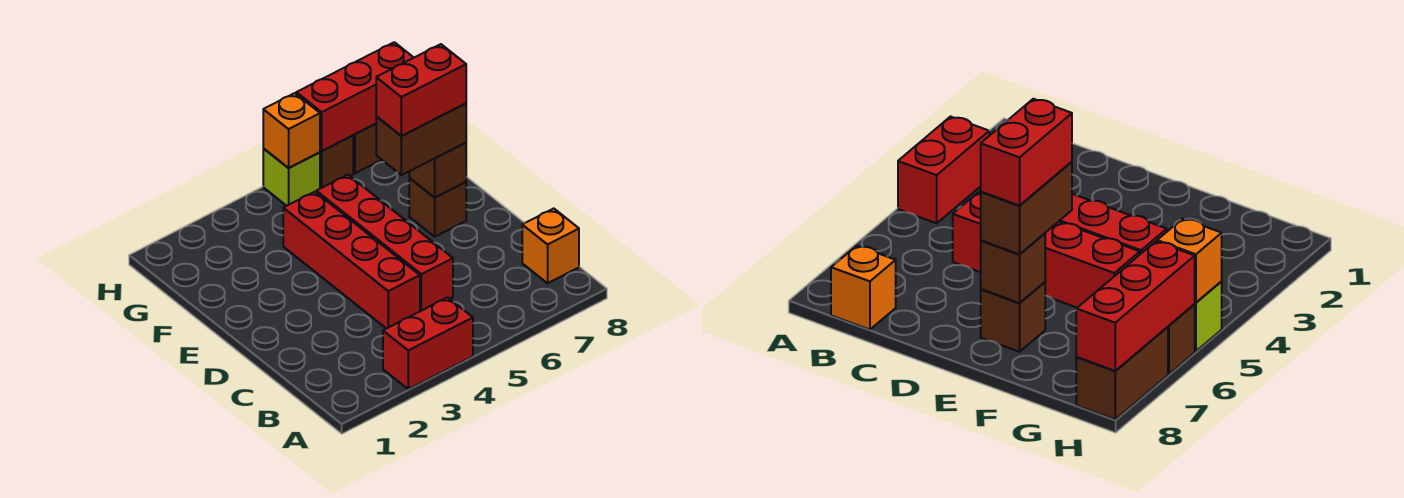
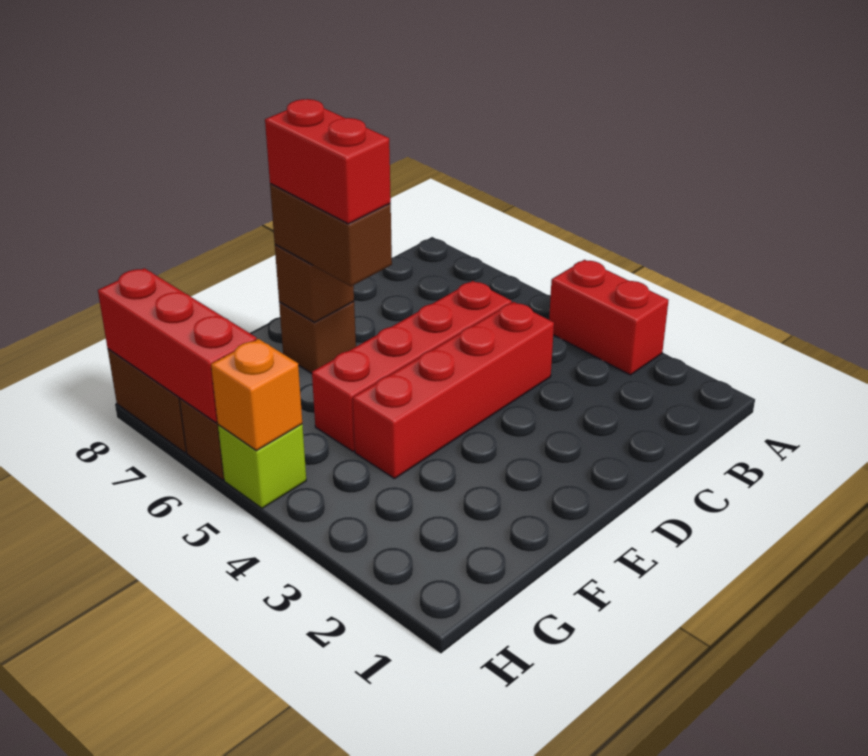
orange brick B8 level 1 -> none

